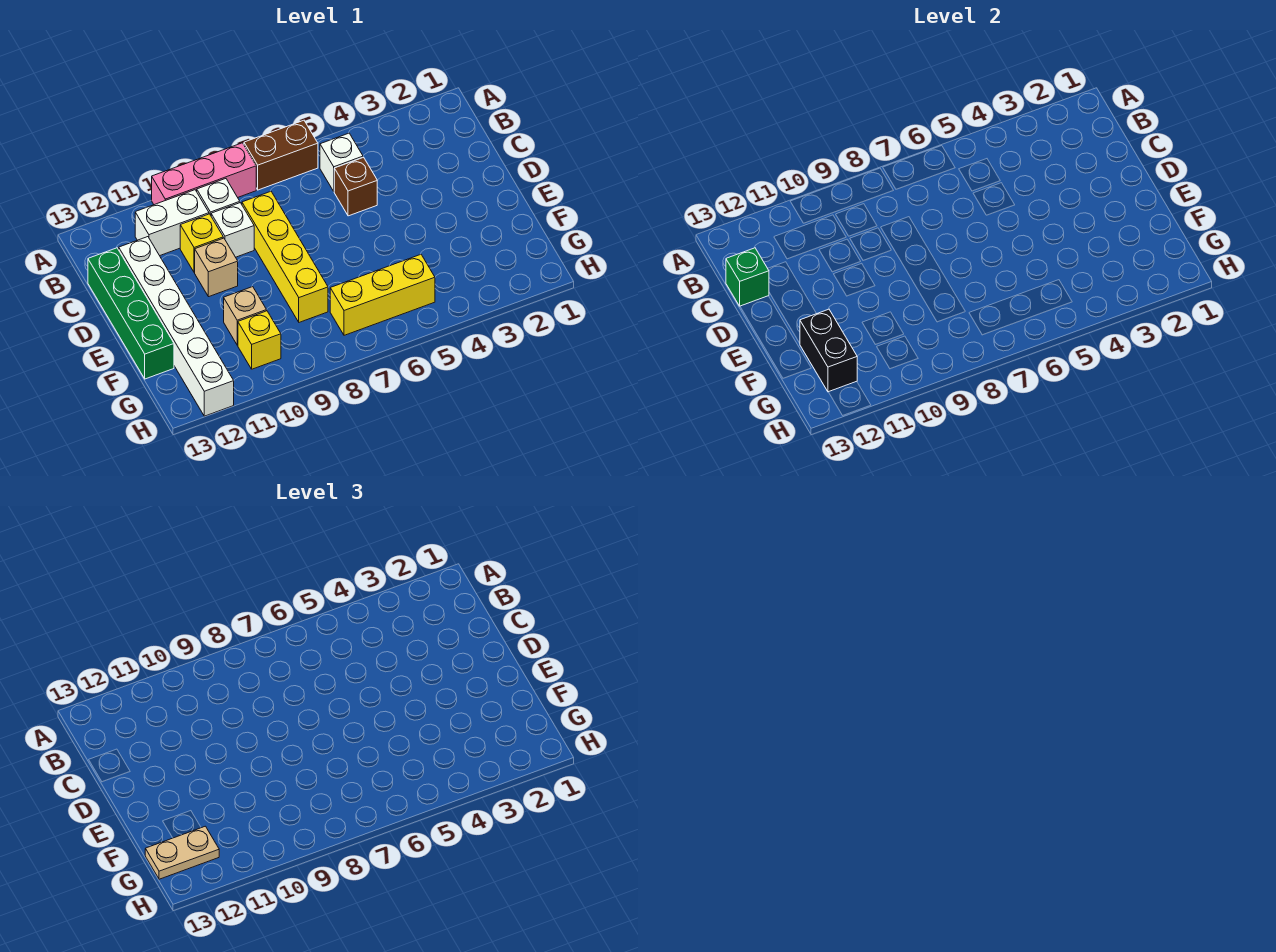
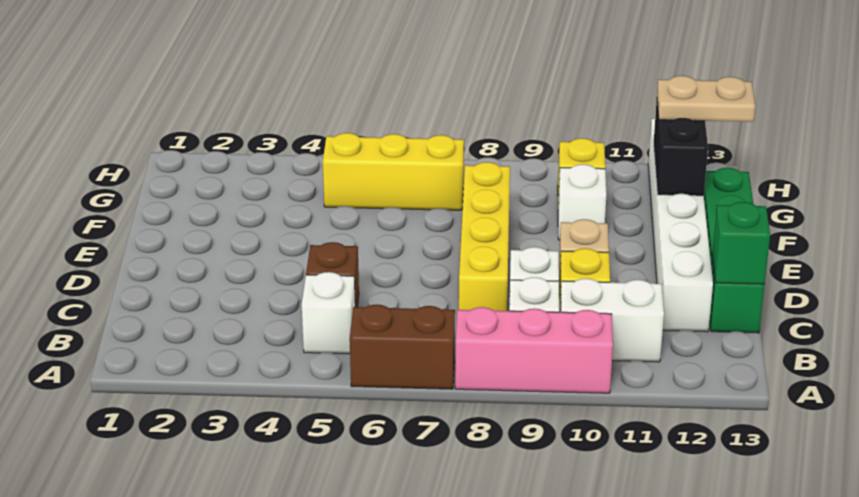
tan brick F10 level 1 -> white brick F10 level 1

